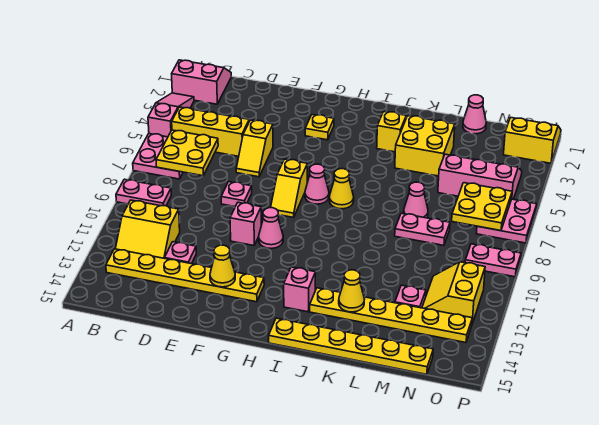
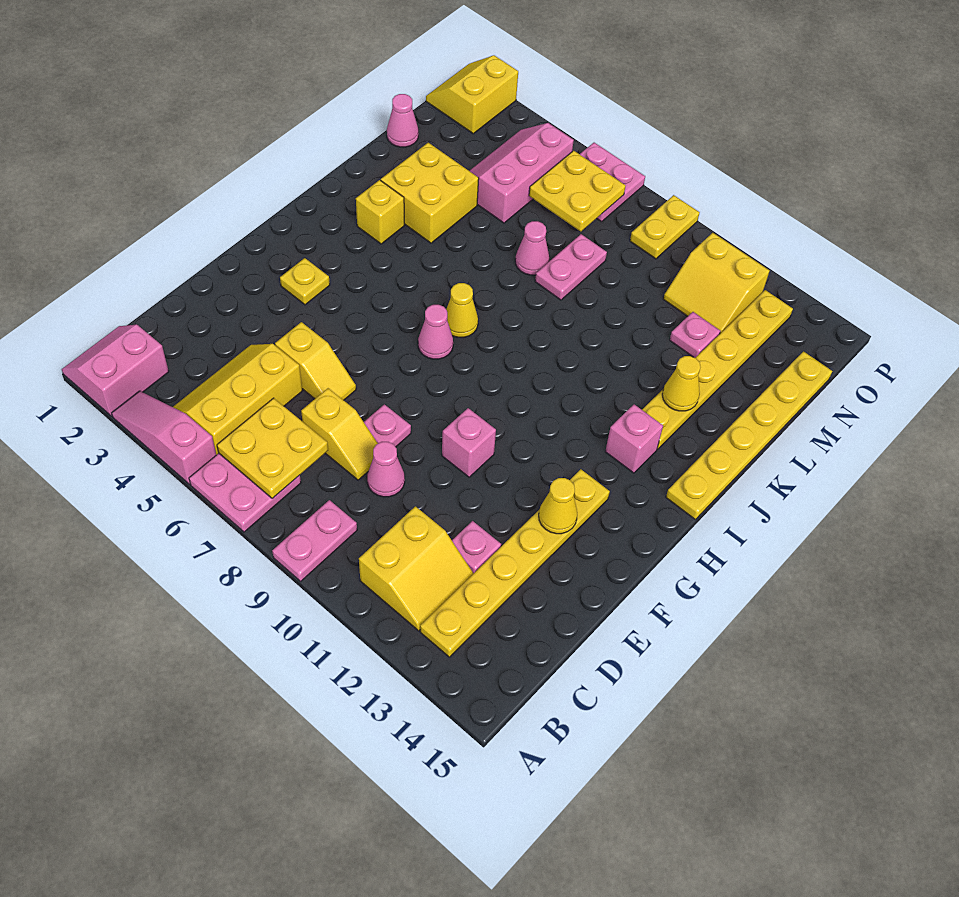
yellow slope G7:G8 level 1 top 7 -> yellow slope D7:D8 level 1 top 7
pink cone G10 level 1 -> pink cone D9 level 1
pink plate O9:P9 level 1 -> yellow plate O9:P9 level 1

